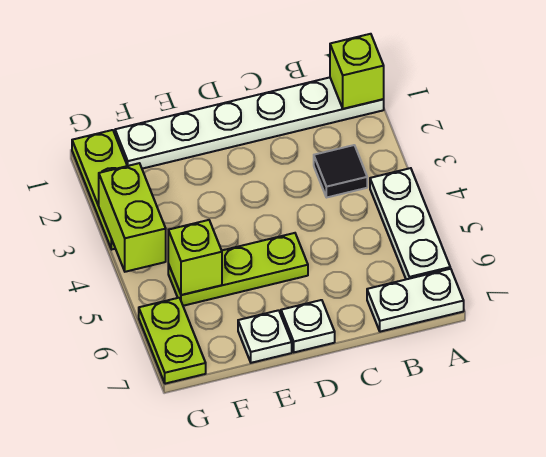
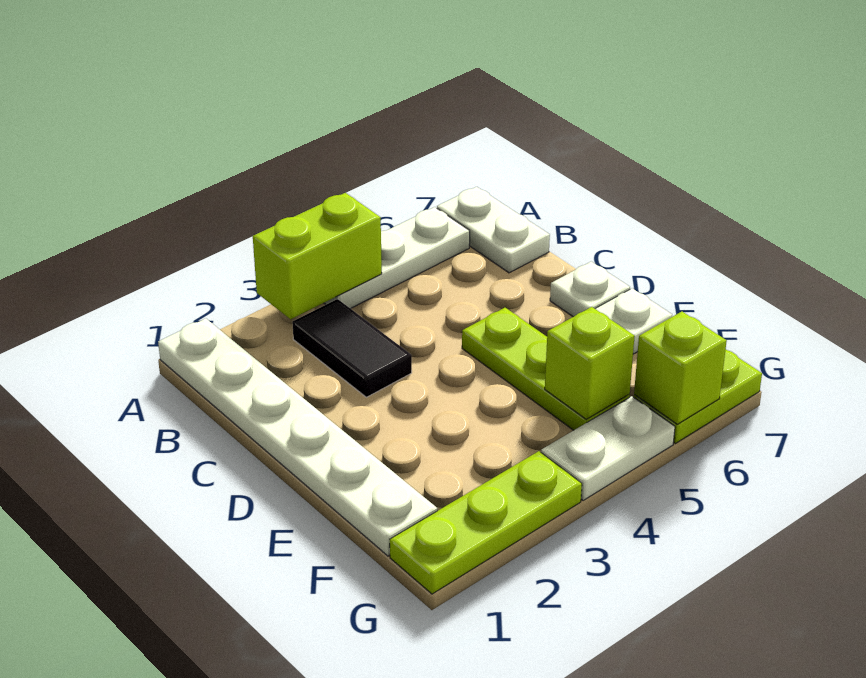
lime brick A1 level 2 -> lime brick G6 level 2
black tile B3 level 1 -> black tile B3:C3 level 1
lime brick G3:G4 level 2 -> lime brick A3:A4 level 2
none -> white plate G4:G5 level 1

